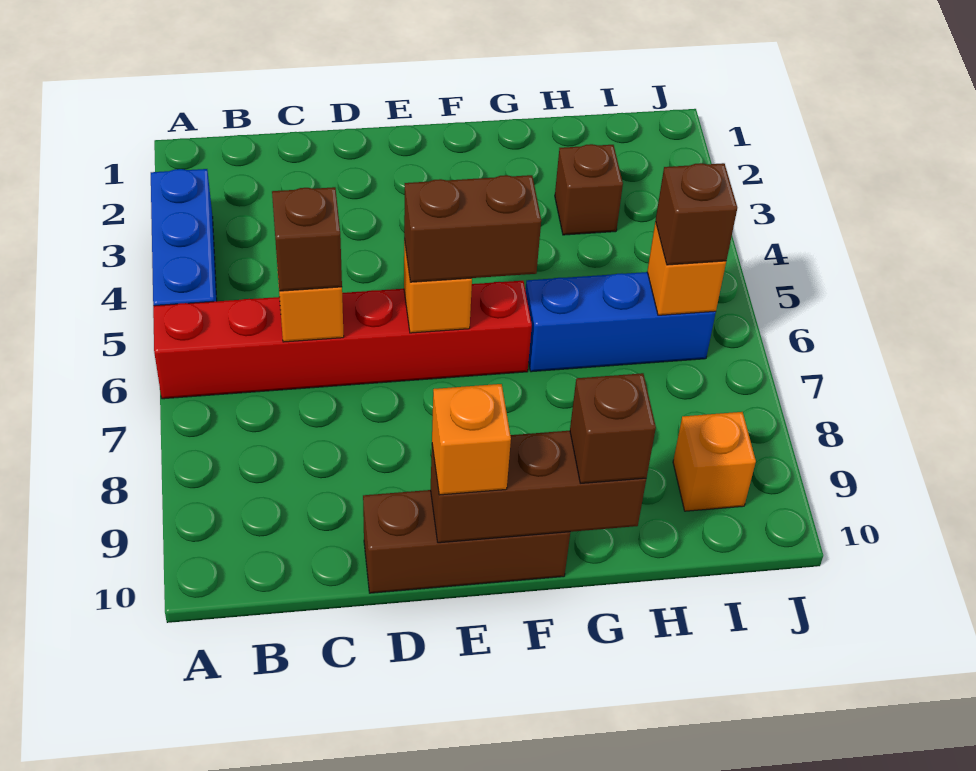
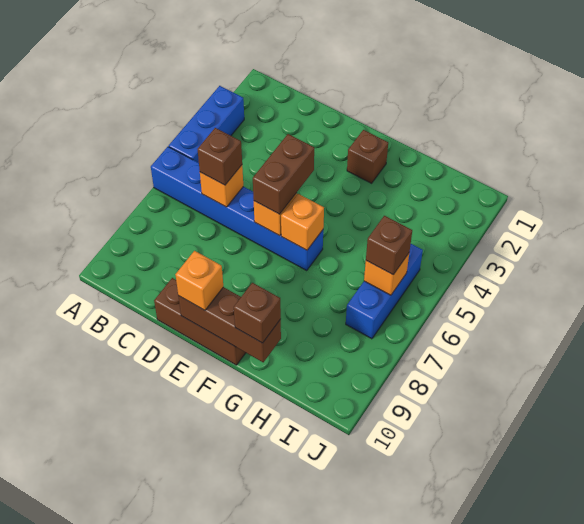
red brick A6:F6 level 1 -> blue brick A6:F6 level 1
brown brick E6:F6 level 3 -> brown brick E5:E6 level 3
blue brick G6:I6 level 1 -> blue brick I5:I7 level 1
brown brick H3 level 1 -> brown brick F2 level 1
orange brick I9 level 1 -> orange brick F6 level 2

